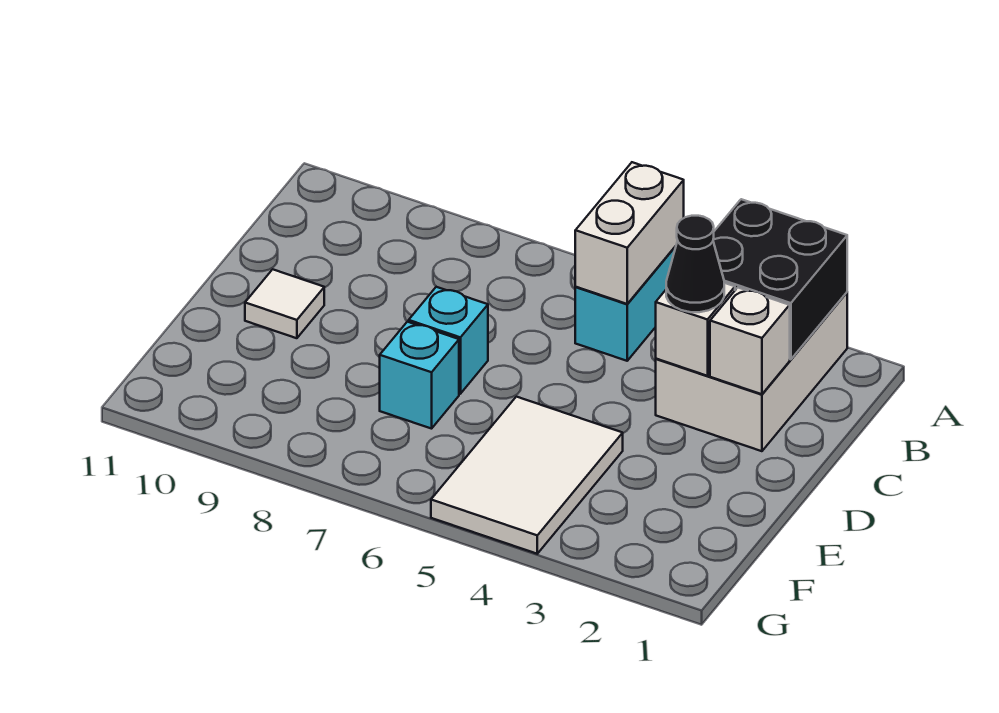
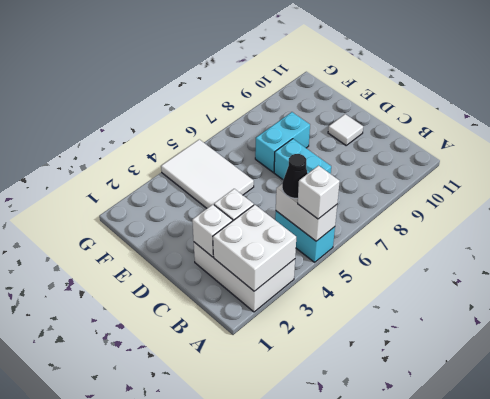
black brick A2:B3 level 2 -> white brick A2:B3 level 2
none -> white brick A5 level 3
black cone C3 level 3 -> black cone B5 level 3
cyan brick D7 level 1 -> cyan brick C7:D7 level 1
cyan brick E7 level 1 -> cyan brick E7:E8 level 1

